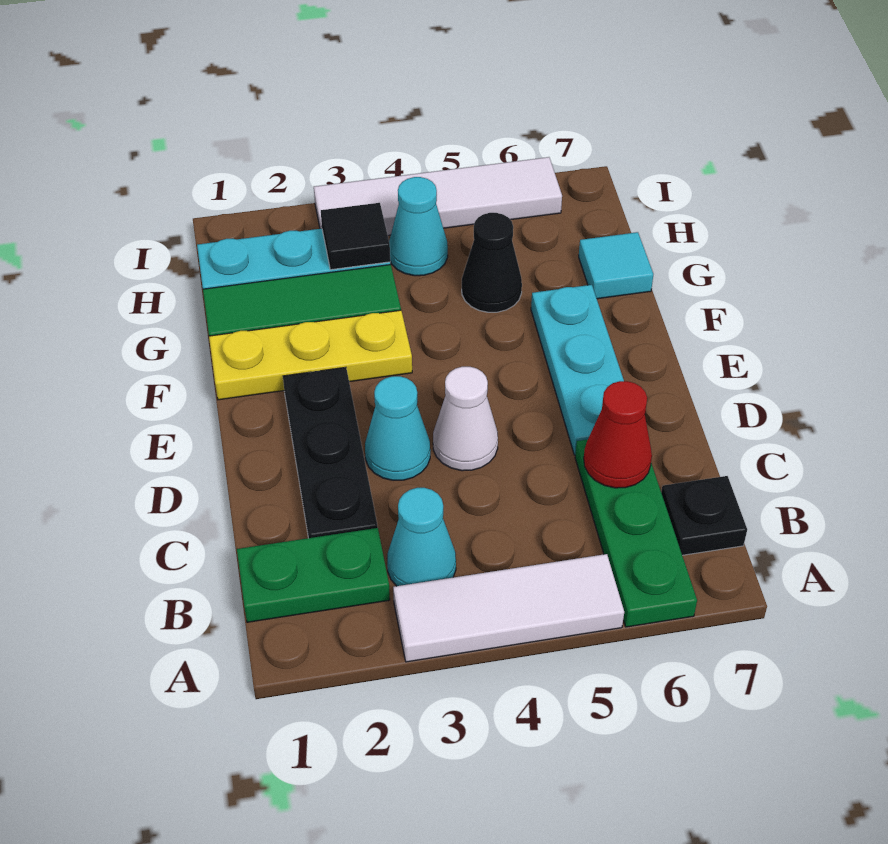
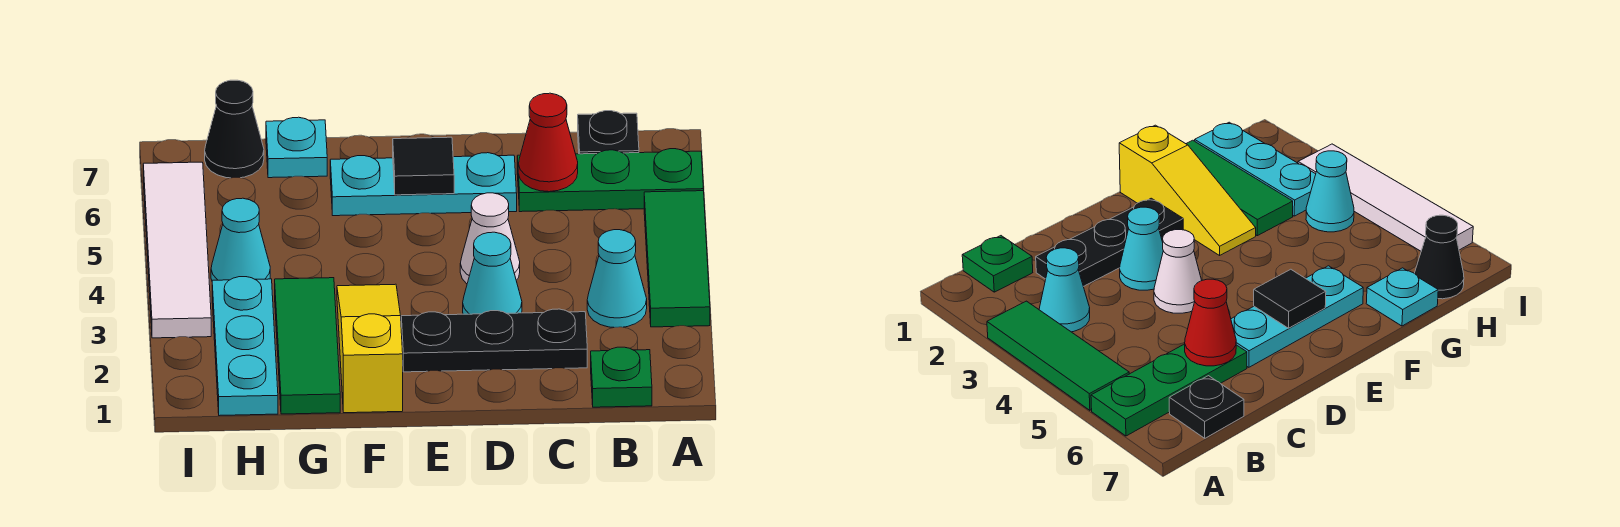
white tile A3:A5 level 1 -> green tile A3:A5 level 1
green plate B1:B2 level 1 -> green plate B1 level 1
yellow plate F1:F3 level 1 -> yellow slope F1:F3 level 1 top 1
black cone G5 level 1 -> black cone H7 level 1
cyan tile G7 level 1 -> cyan plate G7 level 1
black tile H3 level 2 -> black tile E6 level 2

